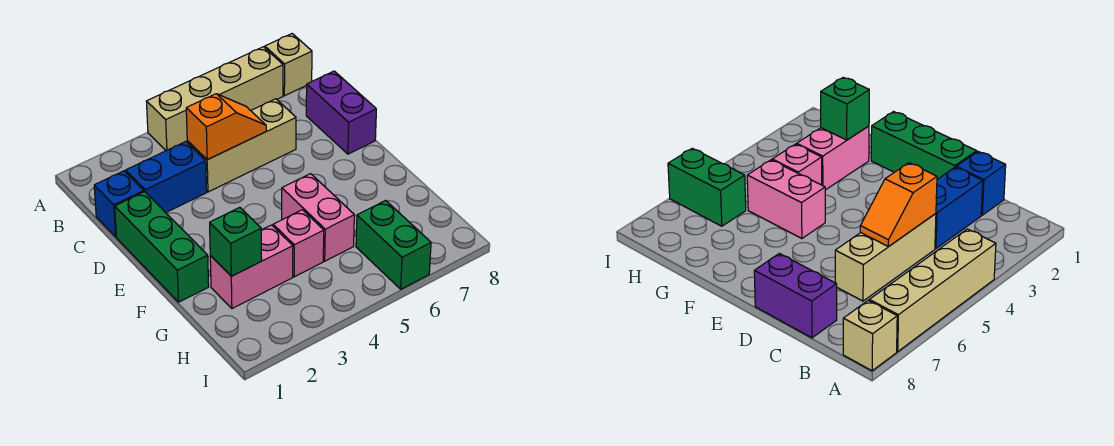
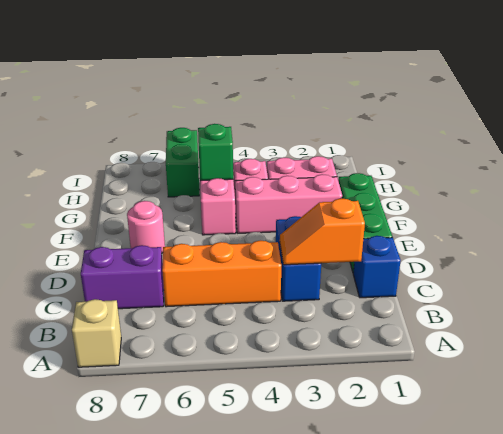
tan brick A4:A7 level 1 -> none
blue brick C2:C3 level 1 -> blue brick C3:D3 level 1
tan brick C4:C6 level 1 -> orange brick C4:C6 level 1
orange slope C4:C5 level 2 top 4 -> orange slope C2:C3 level 2 top 2
purple brick C8:D8 level 1 -> purple brick C7:C8 level 1
none -> pink round brick E7 level 1
none -> pink brick F2:F4 level 1
green brick G2 level 2 -> green brick G5 level 2

